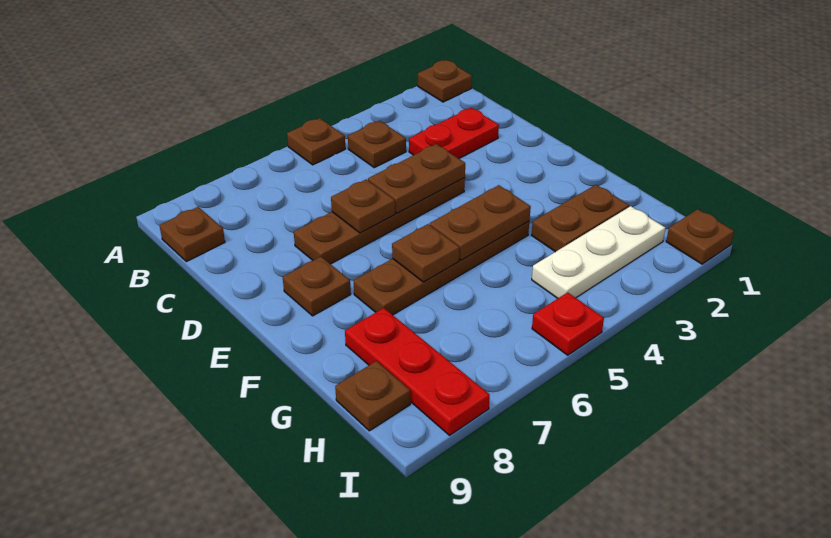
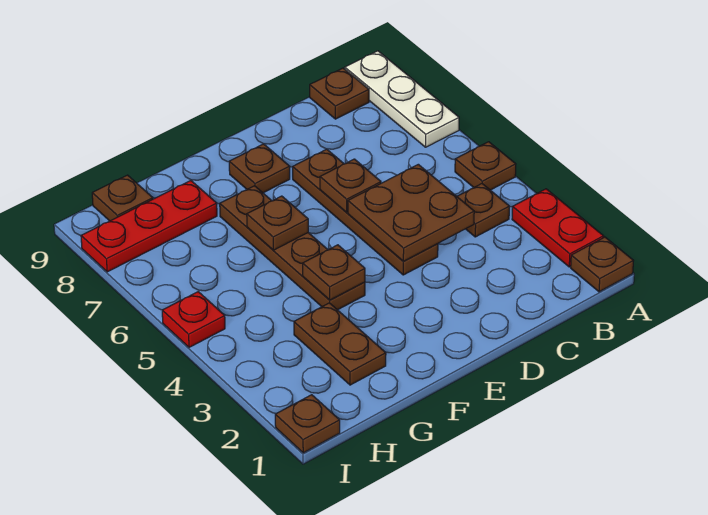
red plate C2:C3 level 1 -> red plate A2:A3 level 1
brown plate D4:D5 level 2 -> brown plate C4:D5 level 2
brown plate F4:F5 level 2 -> brown plate F4 level 2
white plate H2:H4 level 1 -> white plate A7:A9 level 1

